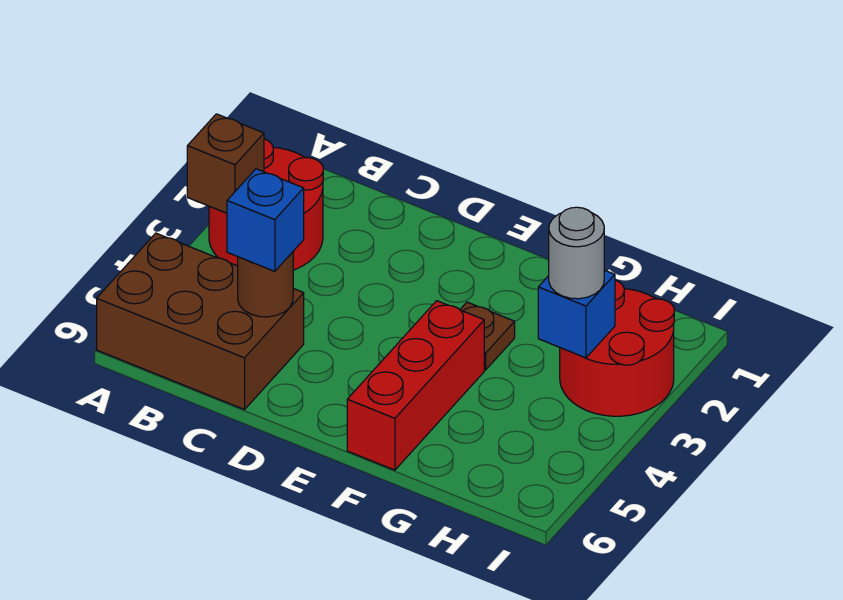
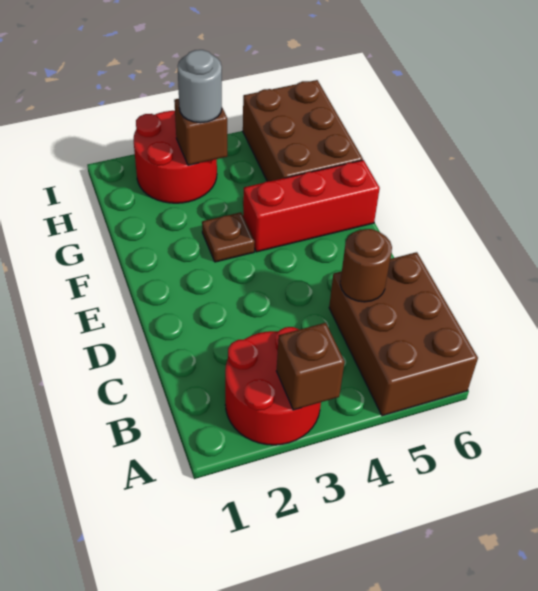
blue brick C5 level 3 -> none
none -> brown brick G5:I6 level 1
blue brick H3 level 2 -> brown brick H3 level 2

